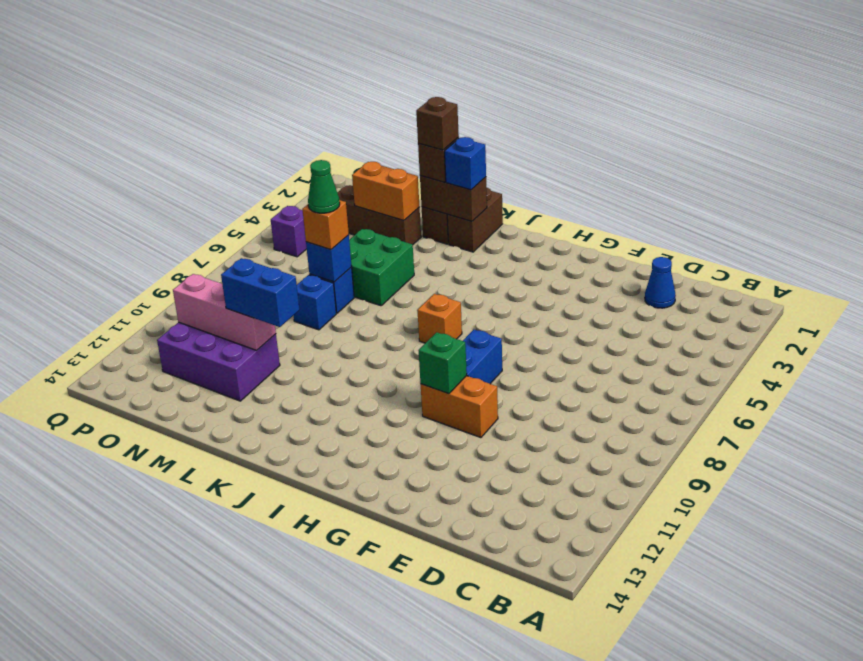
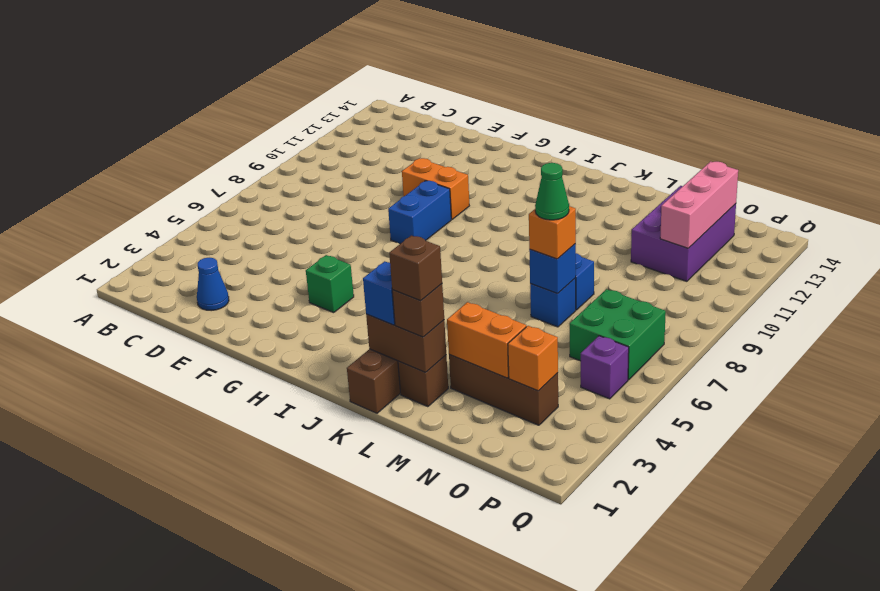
green brick G10 level 2 -> green brick G4 level 1
orange brick I7 level 1 -> orange brick O3 level 2
green brick L5:M6 level 1 -> green brick O6:P7 level 1
blue brick L11:M11 level 3 -> none
purple brick M11:O12 level 1 -> purple brick N11:O13 level 1
pink brick M11:O11 level 2 -> pink brick O11:O13 level 2

